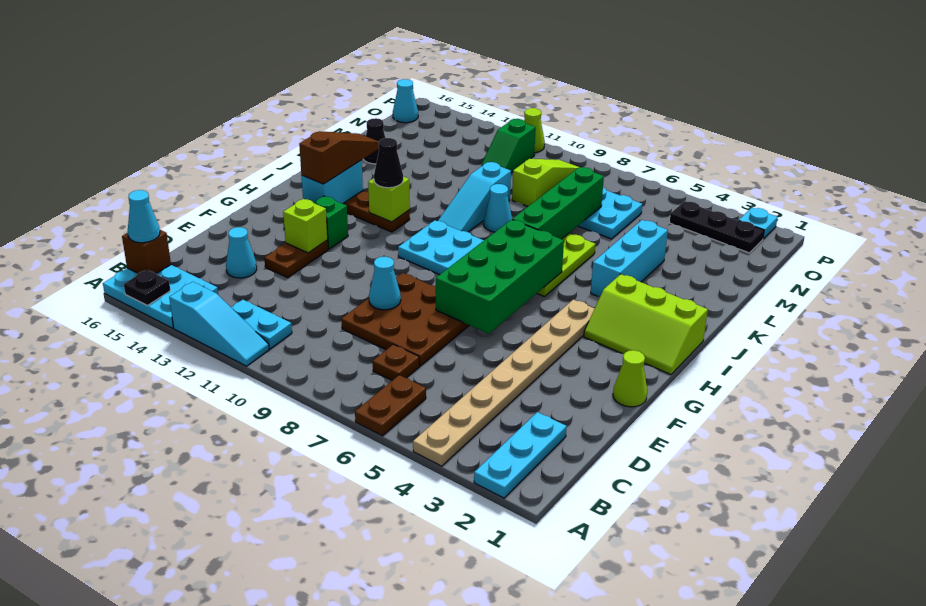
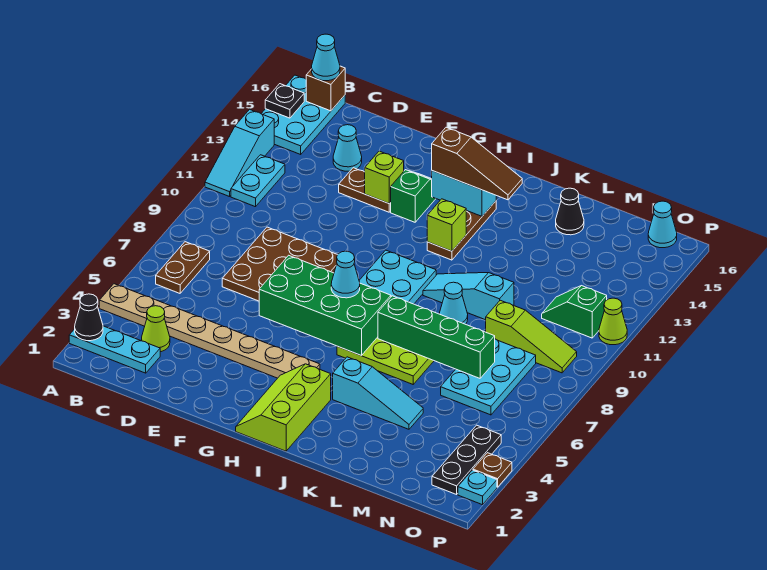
brown plate A6:B6 level 1 -> brown plate B6:B7 level 1
brown plate C7 level 1 -> brown plate P3 level 1
cyan cone E9 level 2 -> cyan cone H7 level 3
lime cone F1 level 1 -> lime cone C3 level 1
black cone I12 level 3 -> black cone A2 level 2
cyan brick J4:L4 level 1 -> cyan slope J4:L4 level 1 top J

